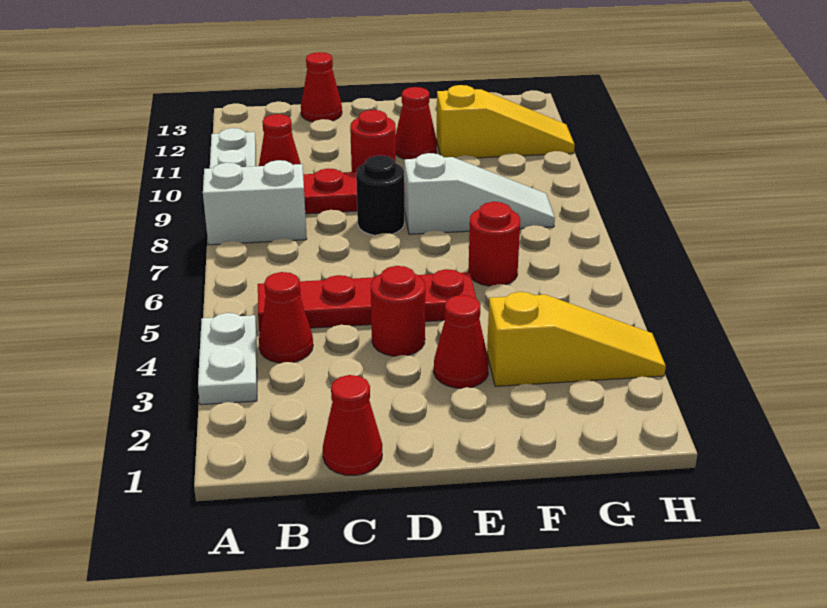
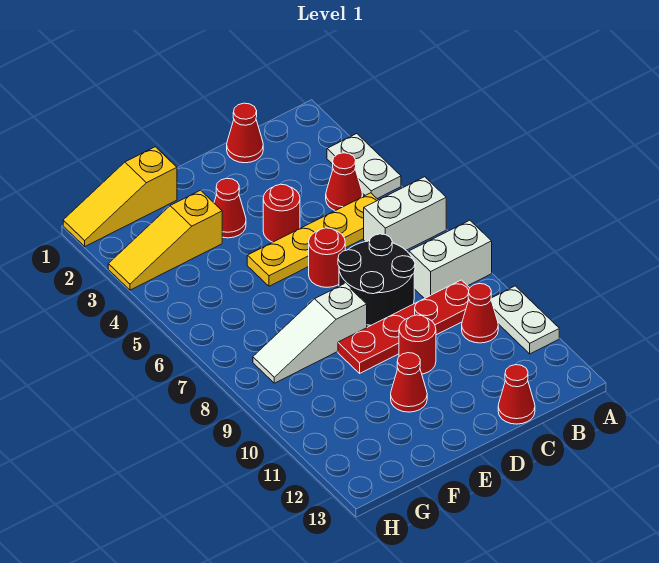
none -> white brick A6:B6 level 1
red plate B5:E5 level 1 -> yellow plate B5:E5 level 1
black round brick D8 level 1 -> black round brick C7:D8 level 1
red round brick F6 level 1 -> red round brick D6 level 1
yellow slope F11:H11 level 1 top F -> yellow slope F1:H1 level 1 top F

